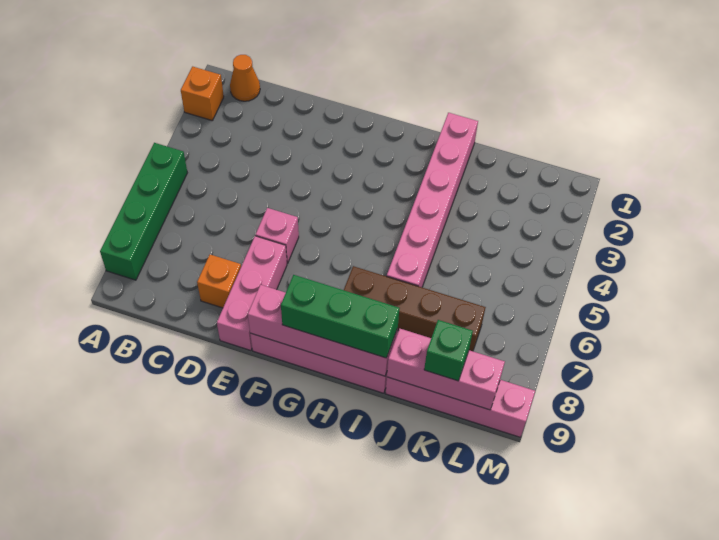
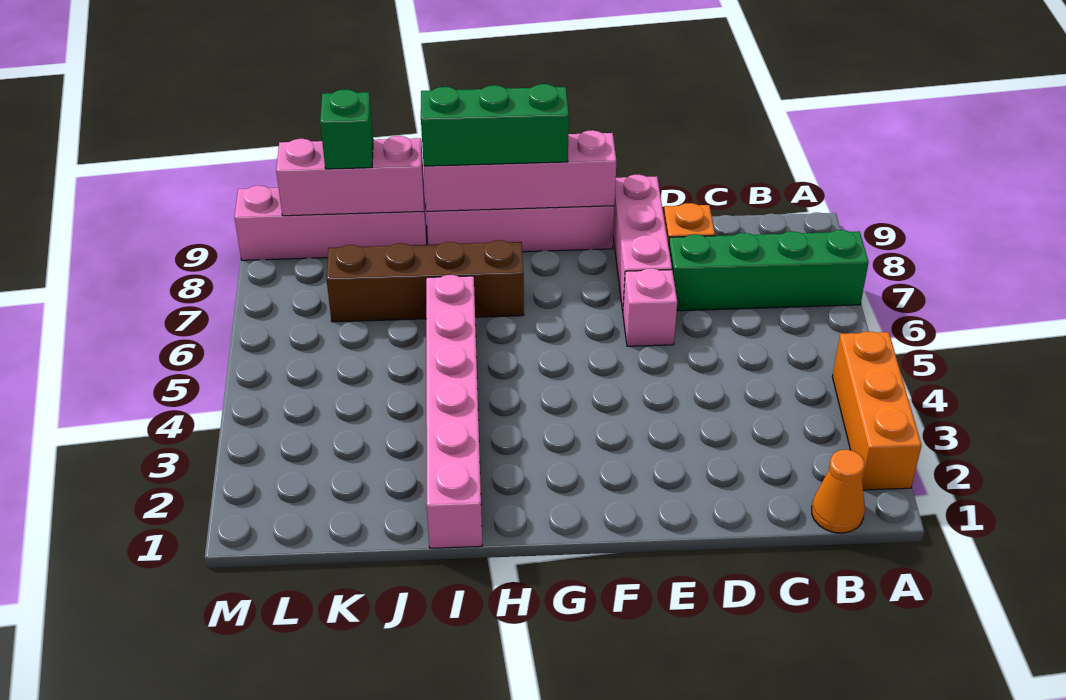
orange brick A2 level 1 -> orange brick A2:A4 level 1
green brick A5:A8 level 1 -> green brick A7:D7 level 1

